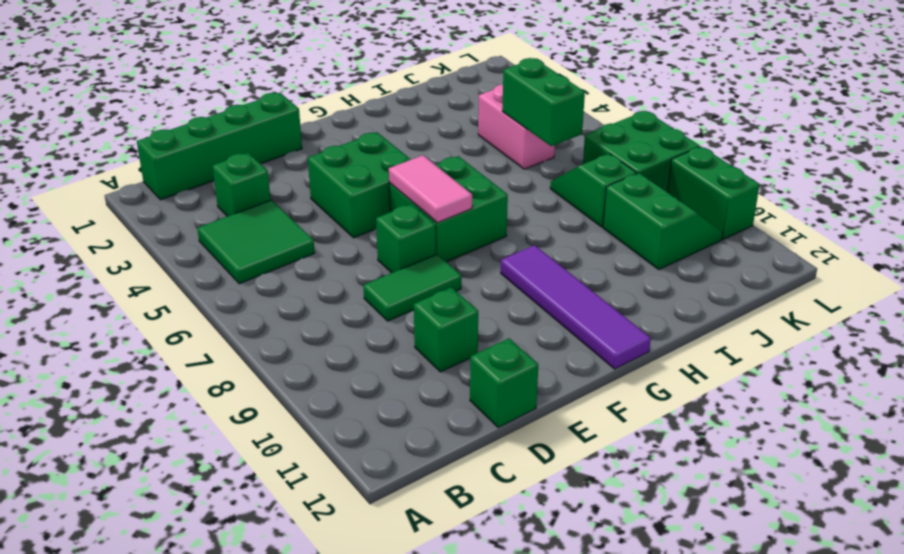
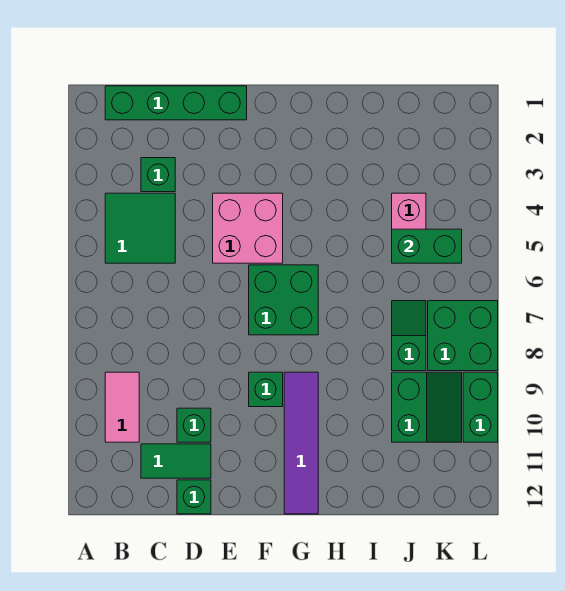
green tile D8:E8 level 1 -> green tile C11:D11 level 1
green brick E4:F5 level 1 -> pink brick E4:F5 level 1
green brick E7 level 1 -> green brick F9 level 1
pink tile F6:F7 level 2 -> pink tile B9:B10 level 1
green brick J5:J6 level 2 -> green brick J5:K5 level 2

